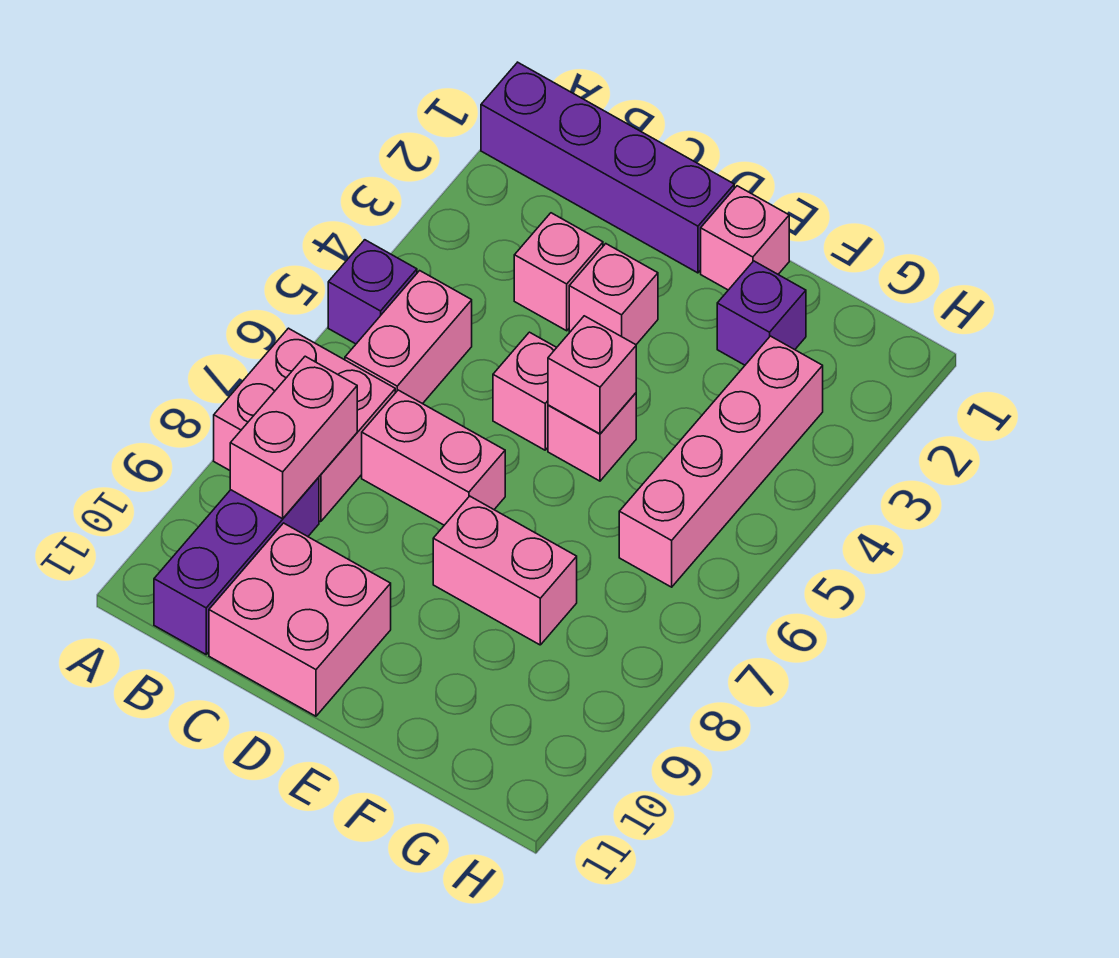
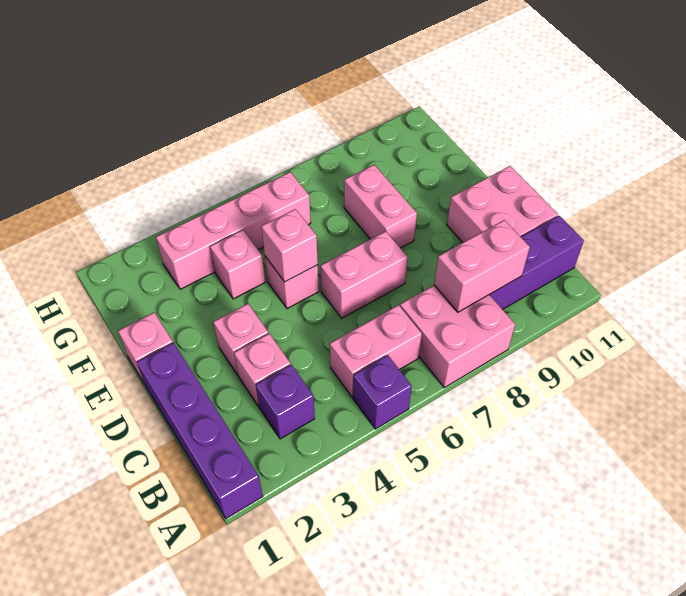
pink brick C7:D7 level 1 -> pink brick D6:D7 level 1
pink brick D5 level 1 -> pink brick F4 level 1
purple brick F2 level 1 -> purple brick B3 level 1

